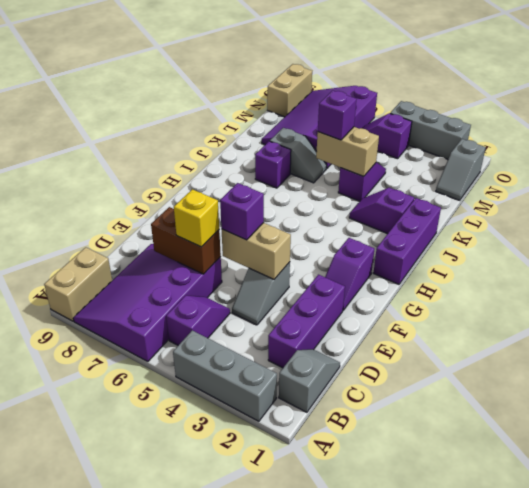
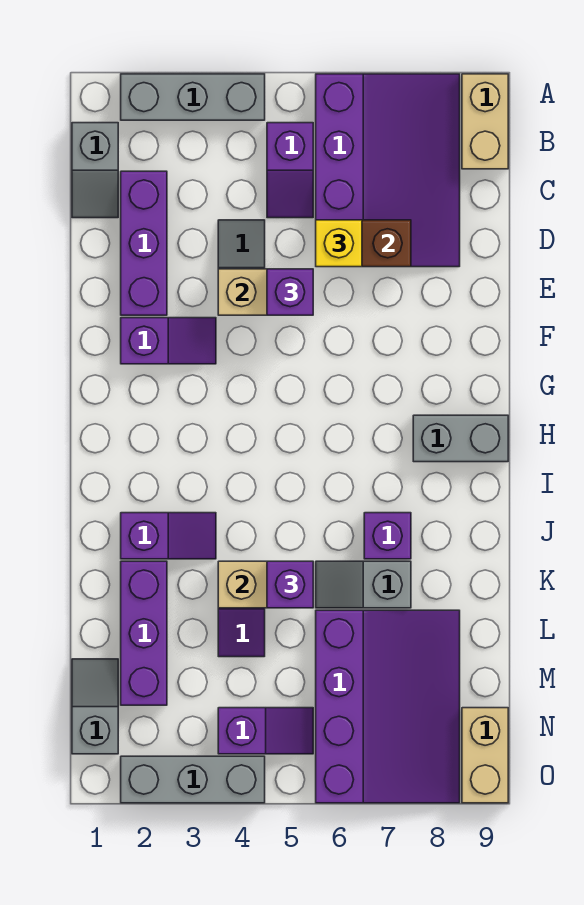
purple slope F2:G2 level 1 top G -> purple slope F2:F3 level 1 top 2
purple brick H1:J1 level 1 -> purple brick K2:M2 level 1
none -> grey brick H8:H9 level 1

